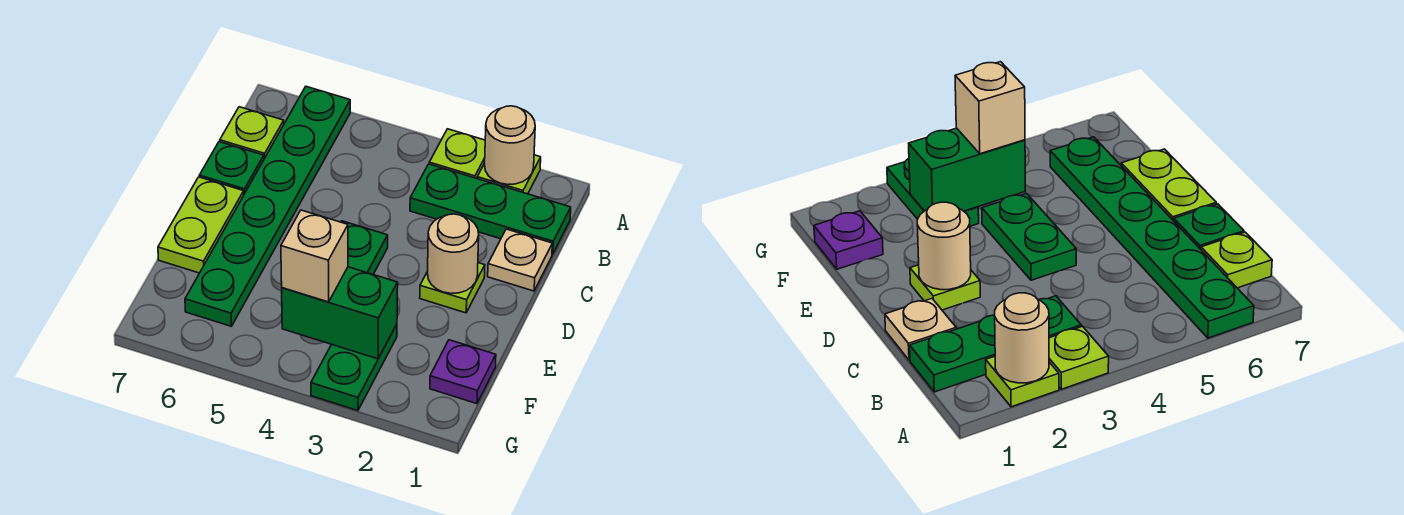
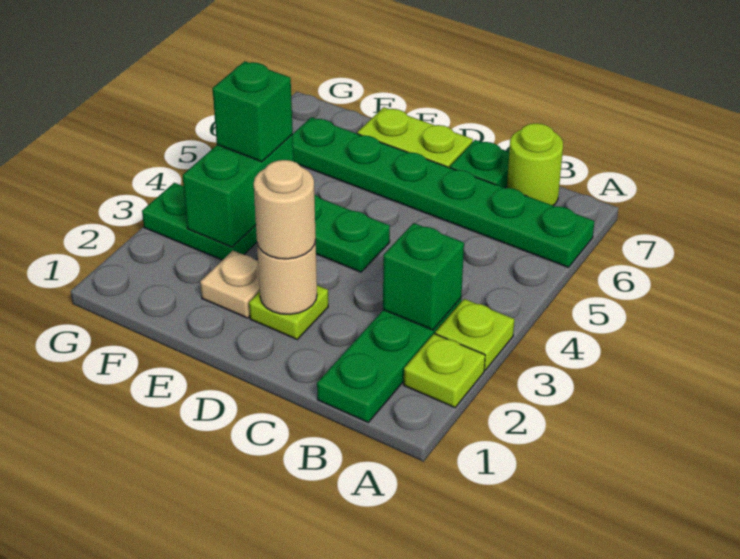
tan round brick A2 level 2 -> tan round brick D2 level 3
none -> green brick B3 level 2
lime plate B7 level 1 -> lime round brick B7 level 1
tan plate C1 level 1 -> tan plate E2 level 1
purple plate F1 level 1 -> none
tan brick F4 level 3 -> green brick F4 level 3

